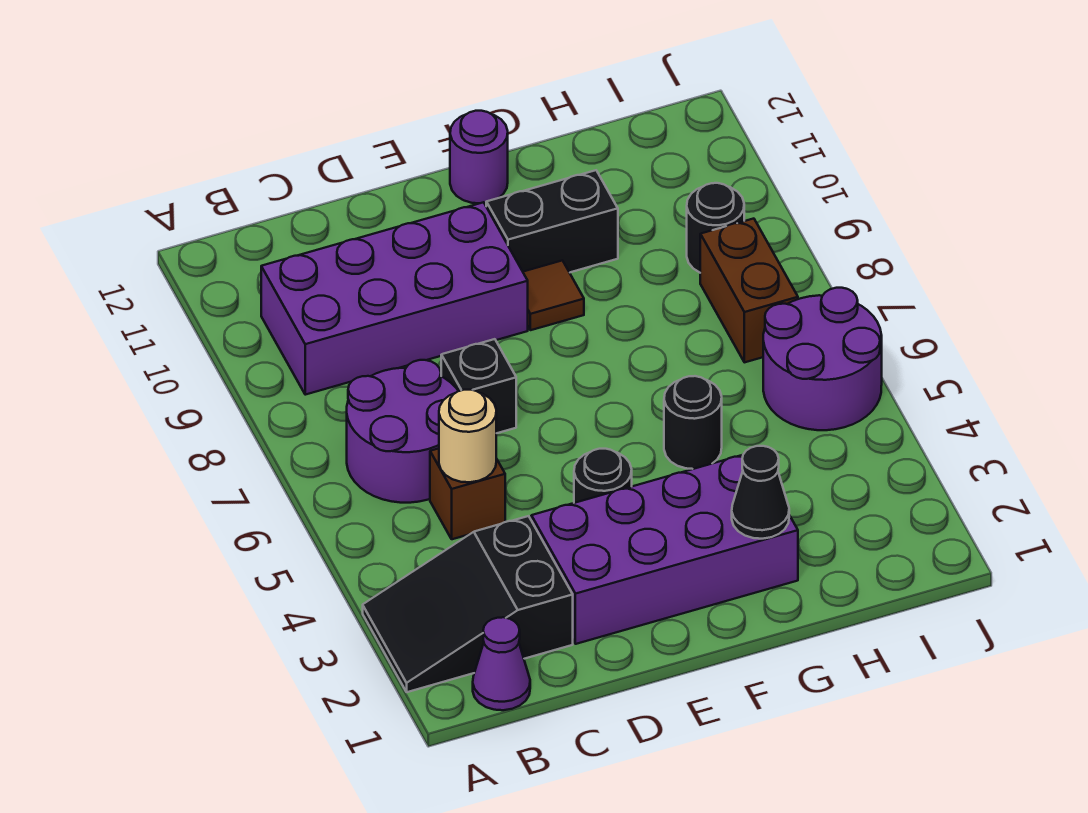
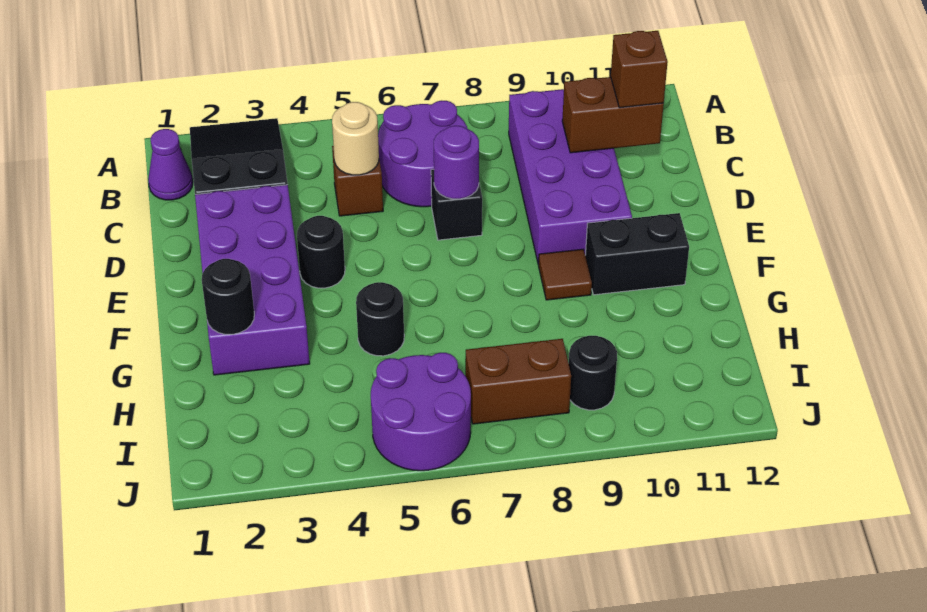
none -> brown brick C10:C11 level 2
none -> brown brick C11 level 3
black brick F10:G10 level 1 -> black brick F10:F11 level 1
purple round brick F12 level 1 -> purple round brick D7 level 2
black cone G2 level 2 -> black round brick G2 level 2

